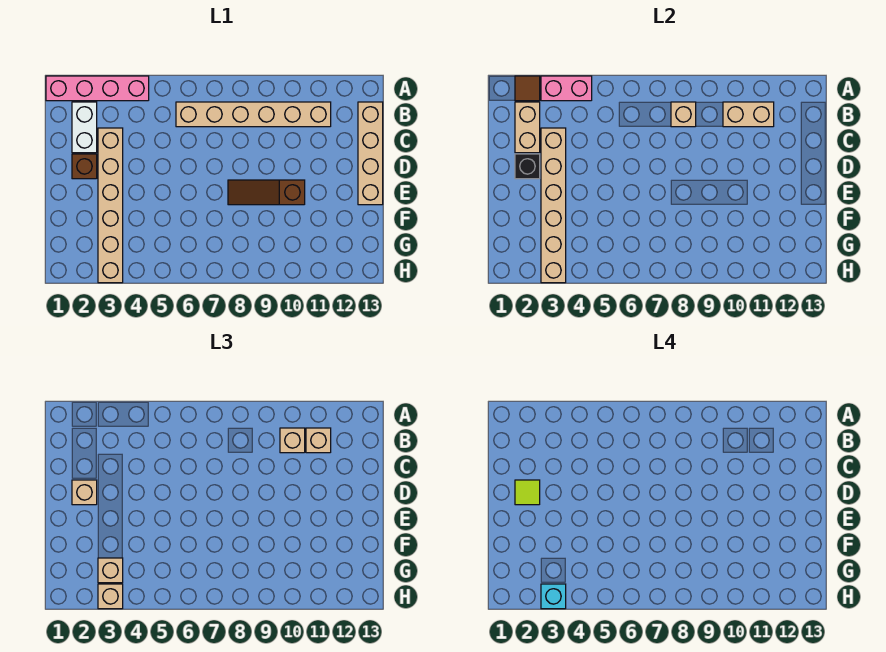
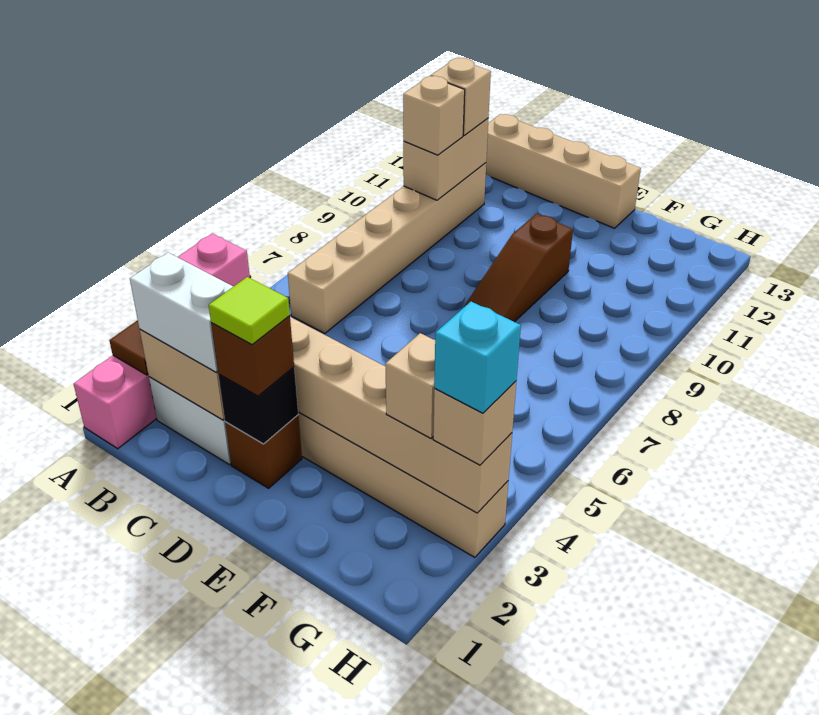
none -> white brick B2:C2 level 3
tan brick B8 level 2 -> none
tan brick D2 level 3 -> brown brick D2 level 3

